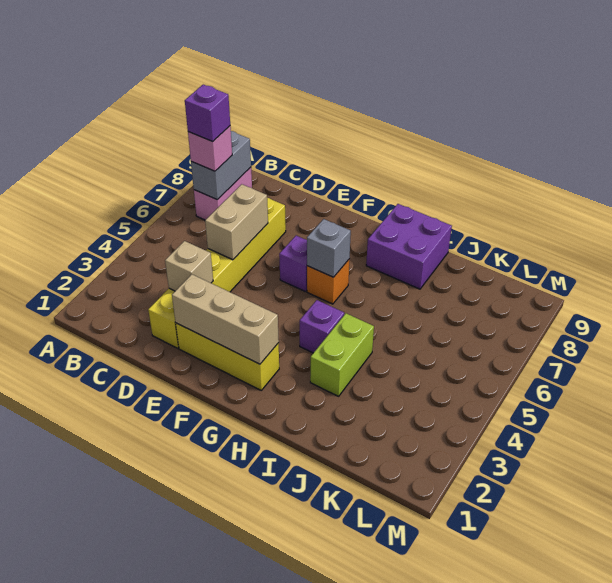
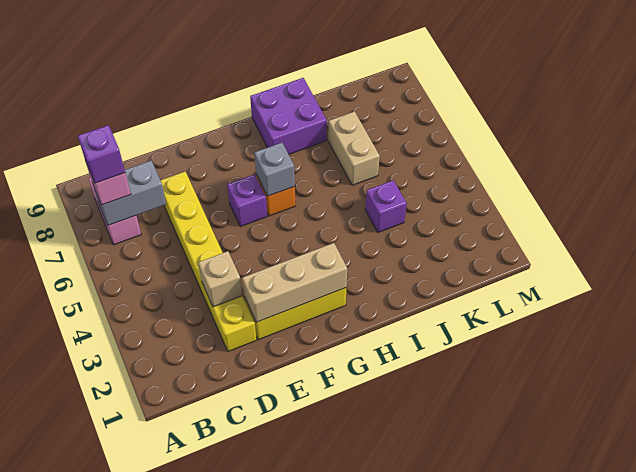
grey brick B7:B8 level 2 -> grey brick B7:C7 level 2
tan brick D5:D6 level 2 -> tan brick J6:J7 level 1
purple brick H4 level 1 -> purple brick J4 level 1
lime brick I3:I4 level 1 -> none

